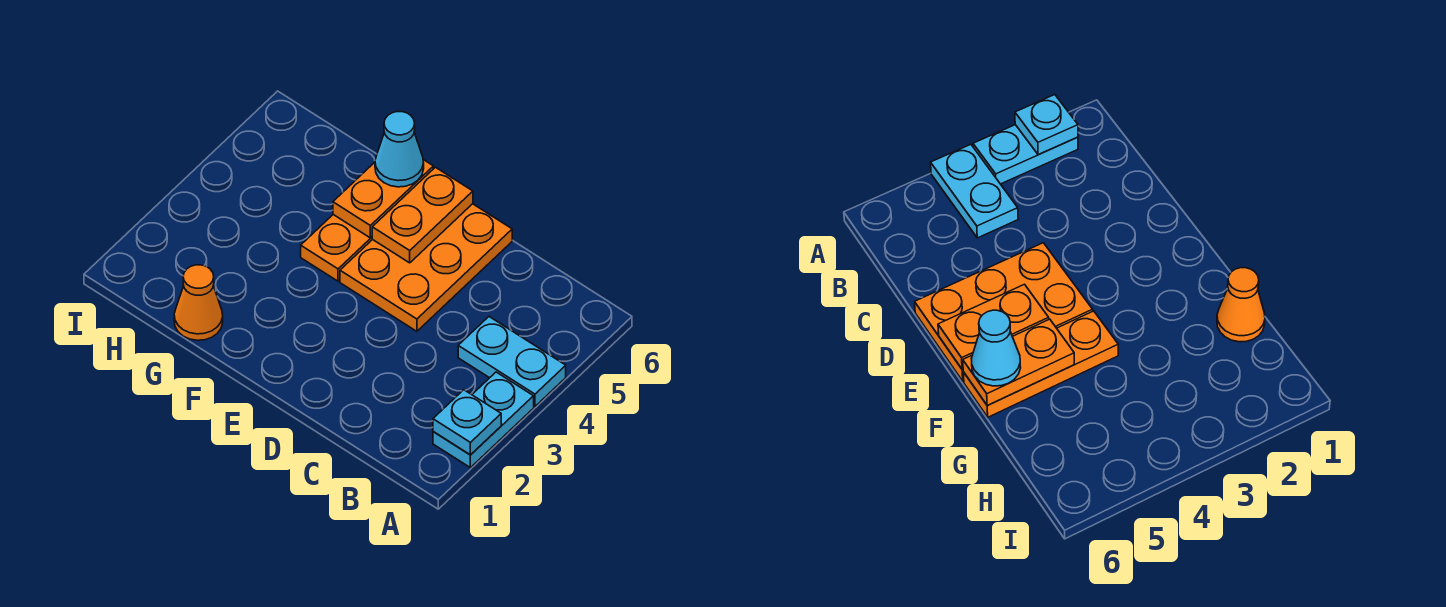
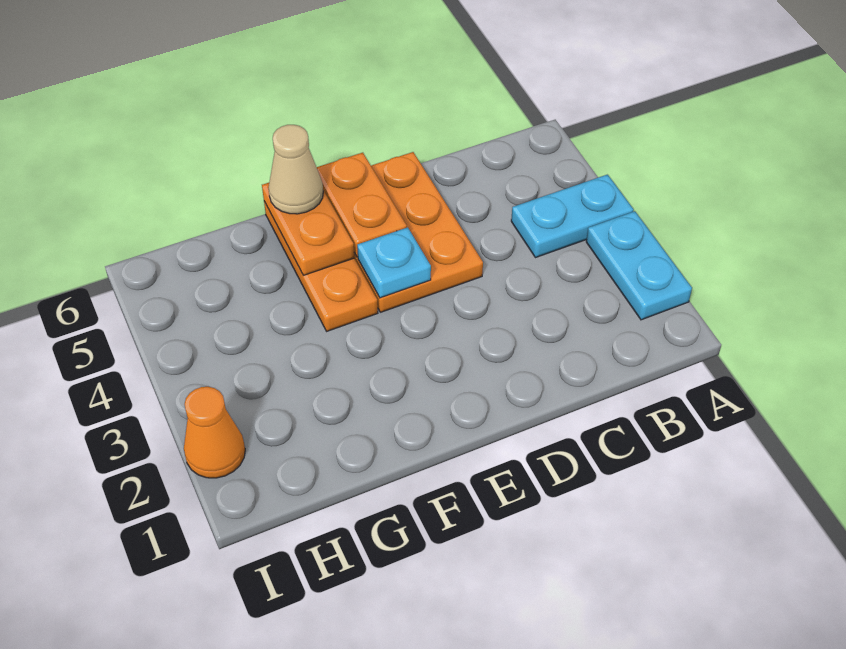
cyan plate A2 level 2 -> cyan plate E4 level 2
cyan cone F6 level 3 -> tan cone F6 level 3
orange cone G1 level 1 -> orange cone I2 level 1

